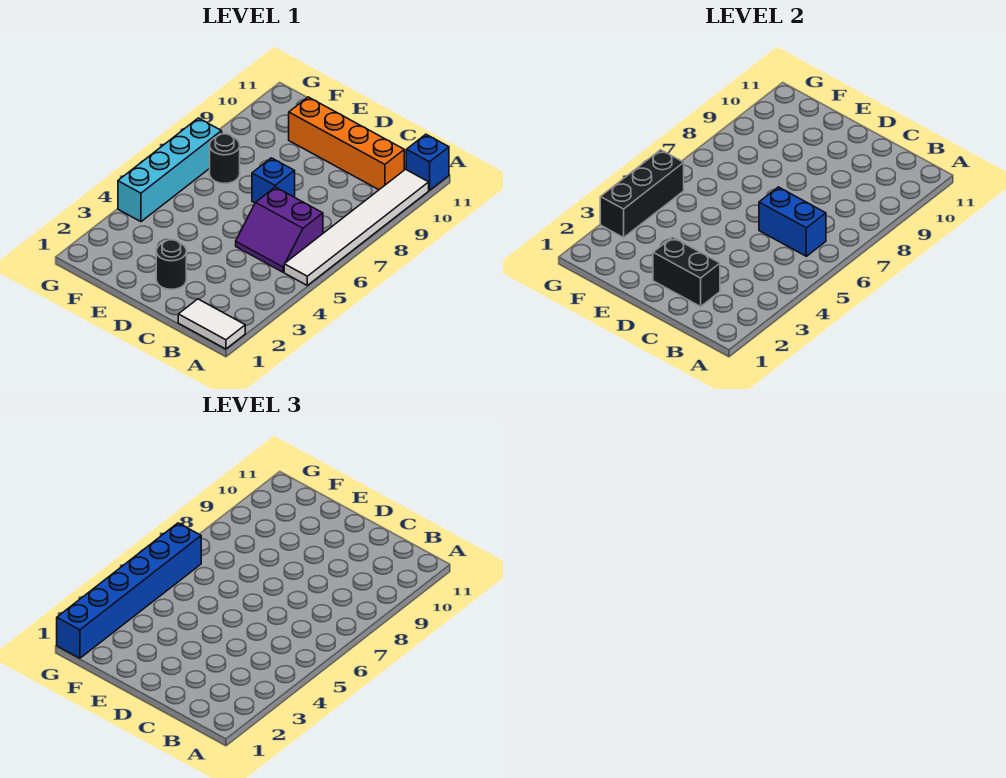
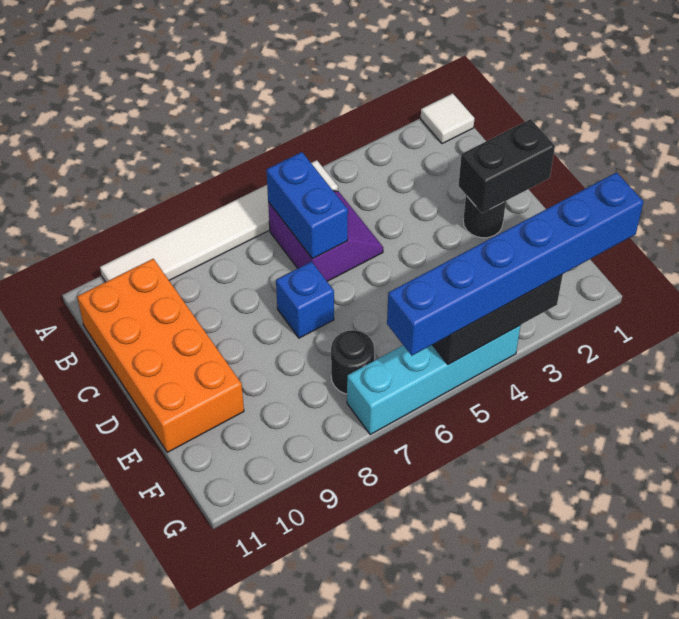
white tile A1:B1 level 1 -> white tile A1 level 1
blue brick A11 level 1 -> none
orange brick B10:E10 level 1 -> orange brick B10:E11 level 1
black brick C2:D2 level 2 -> black brick D1:D2 level 2

